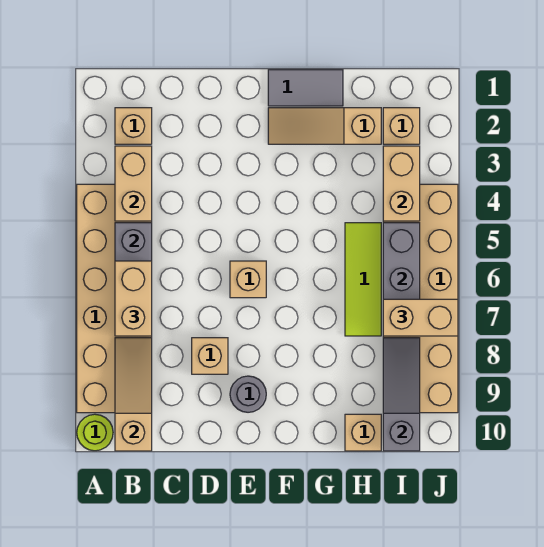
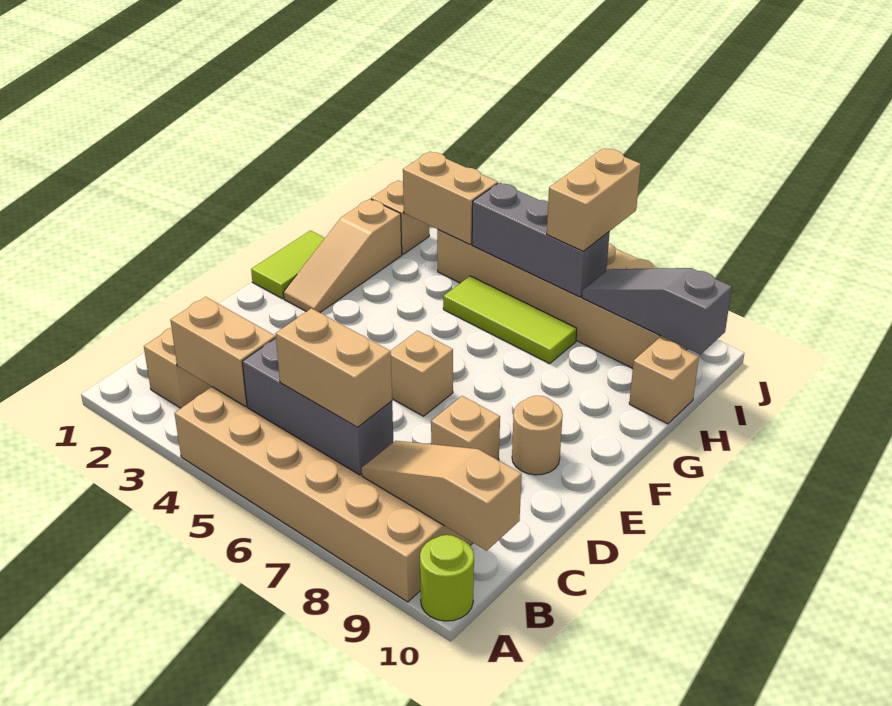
grey round brick E9 level 1 -> tan round brick E9 level 1
grey tile F1:G1 level 1 -> lime tile F1:G1 level 1

